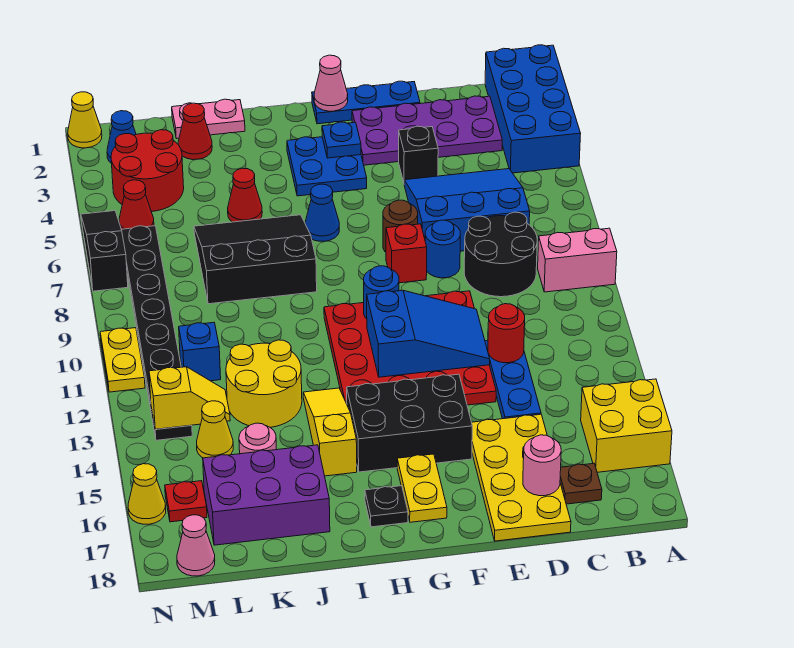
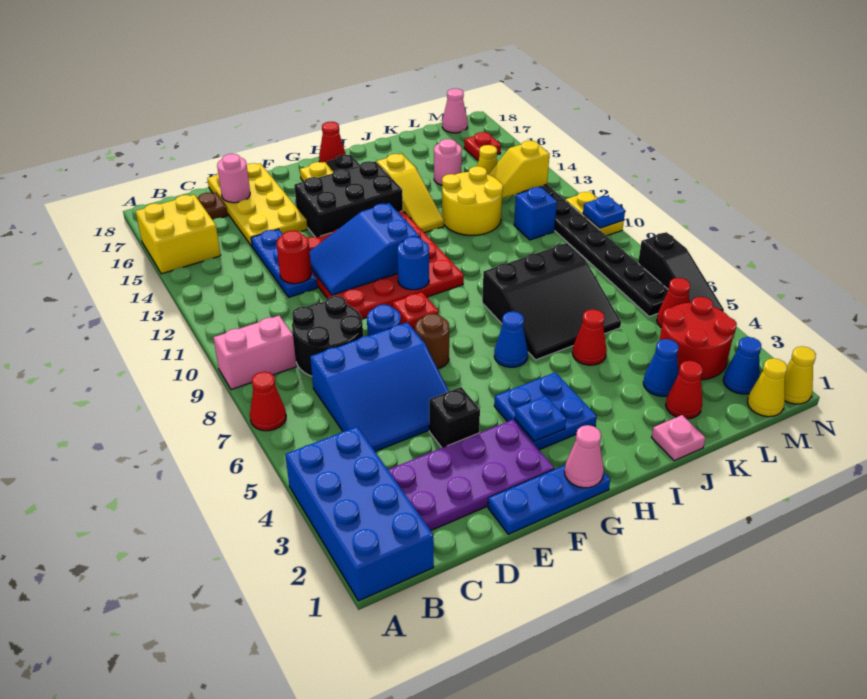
none -> red cone A7 level 1
none -> red cone H18 level 1
pink plate J1:K1 level 1 -> pink plate J1 level 1
purple brick J16:L17 level 1 -> none
none -> blue cone K3 level 1
none -> blue plate N10 level 2
yellow cone N16 level 1 -> yellow cone M1 level 1

